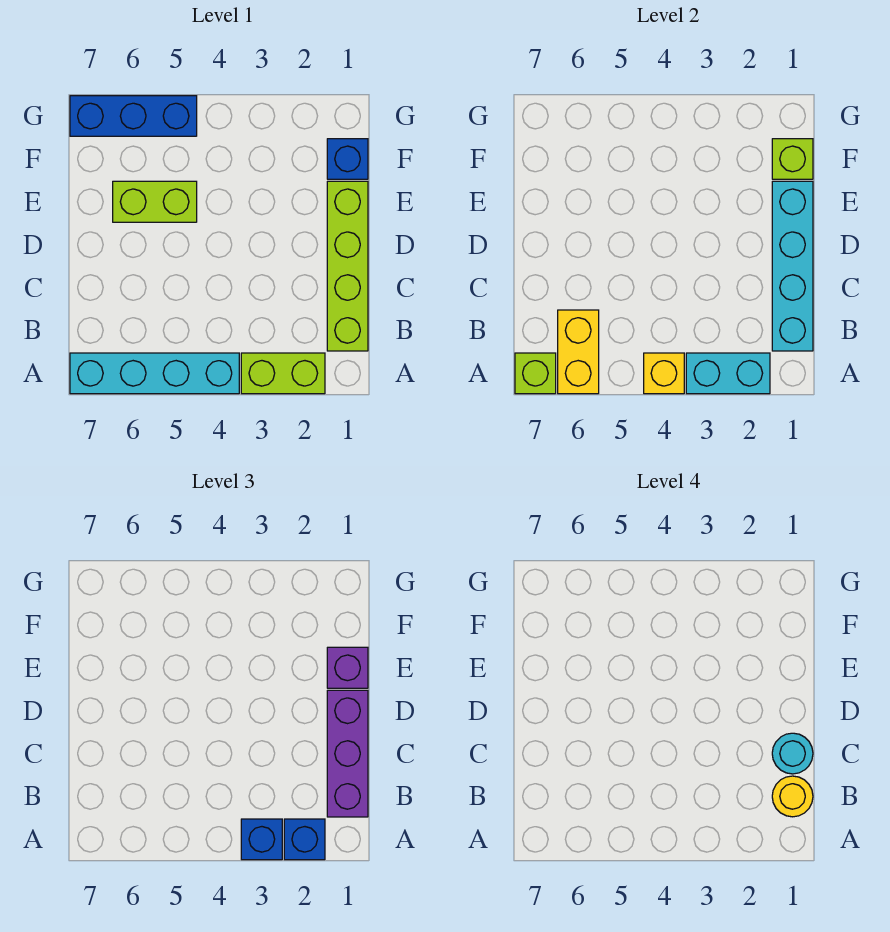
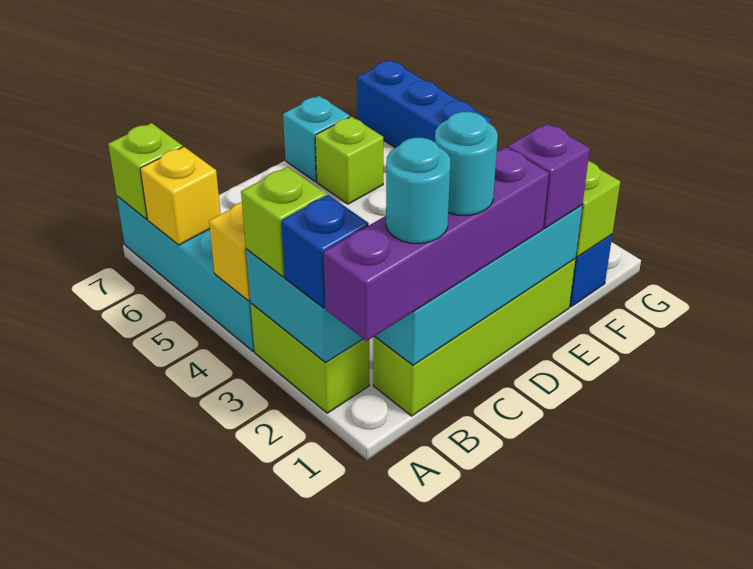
blue brick A3 level 3 -> lime brick A3 level 3
yellow brick A6:B6 level 2 -> yellow brick A6 level 2
purple brick B1:D1 level 3 -> purple brick A1:D1 level 3
yellow round brick B1 level 4 -> cyan round brick B1 level 4
lime brick E5:E6 level 1 -> lime brick E6 level 1
none -> cyan brick E7 level 1

